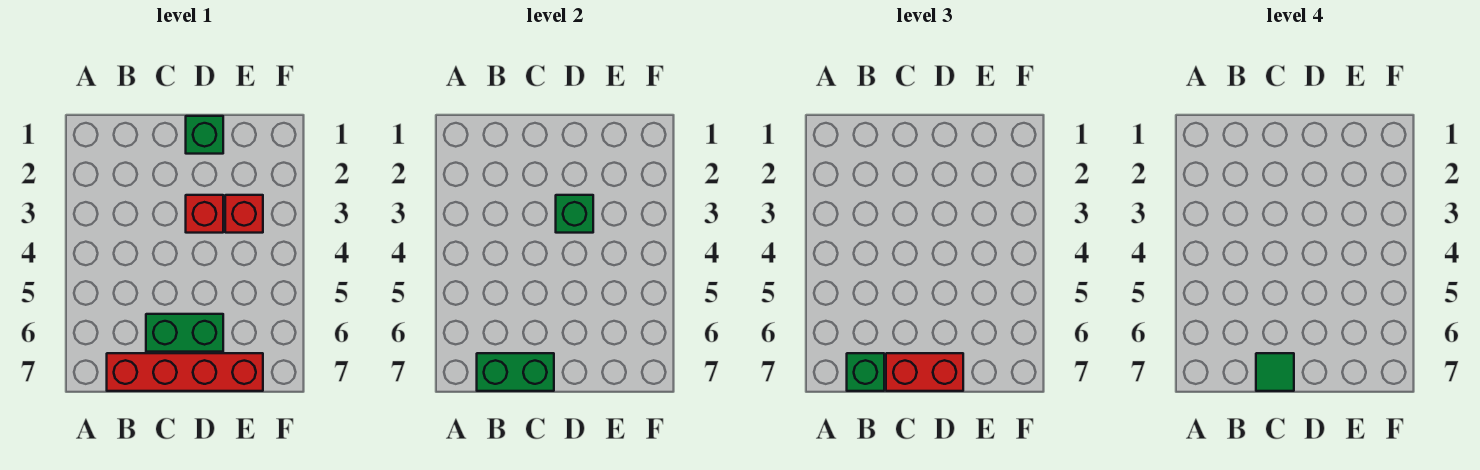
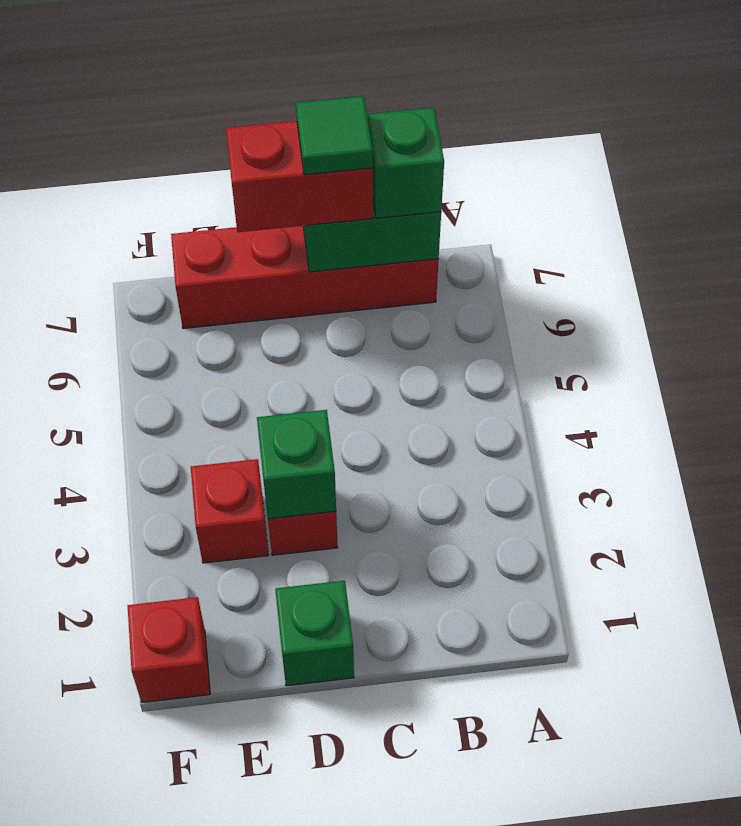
green brick C6:D6 level 1 -> none
none -> red brick F1 level 1

